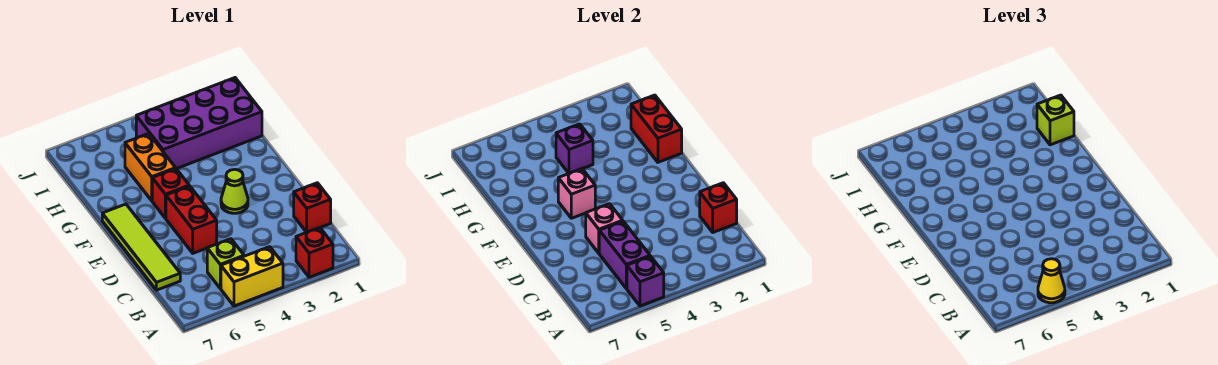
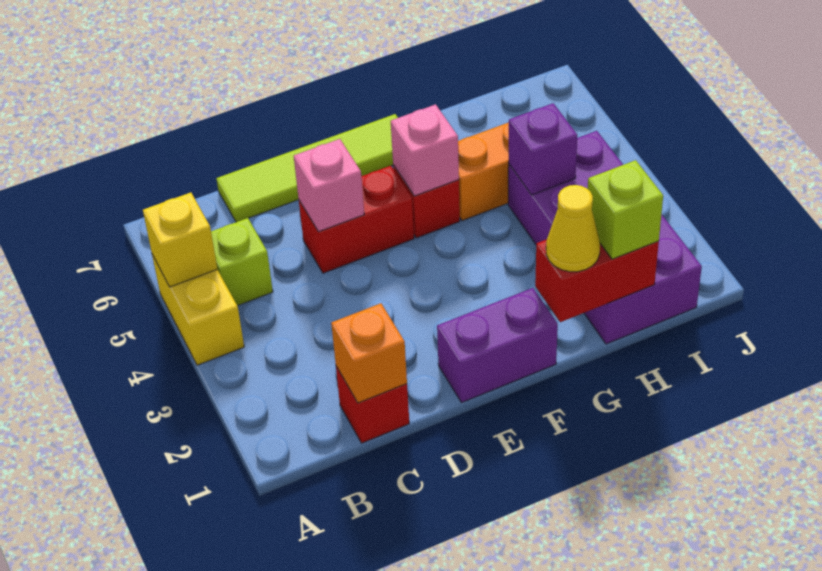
red brick A2 level 1 -> none
purple brick A5 level 2 -> yellow brick A5 level 2
yellow cone A5 level 3 -> yellow cone G1 level 3
purple brick B5:C5 level 2 -> purple brick E1:F1 level 1
red brick C1 level 2 -> orange brick C1 level 2
lime cone E3 level 1 -> none

